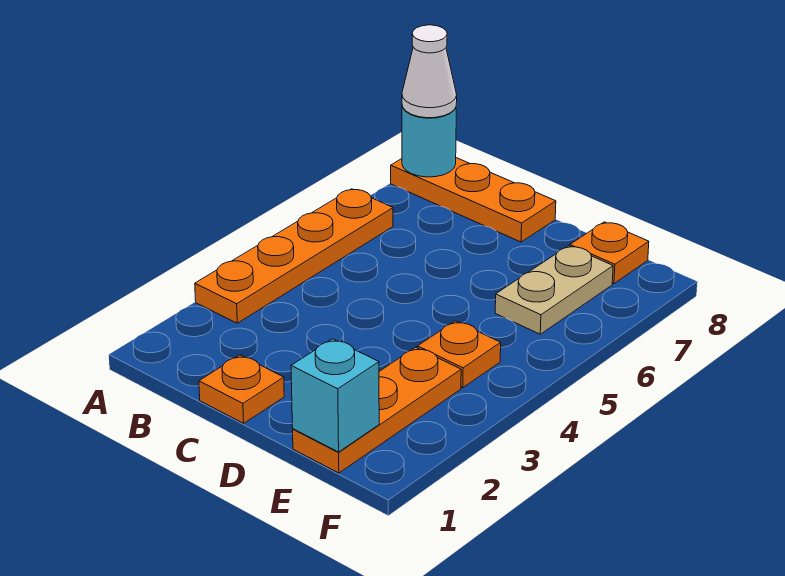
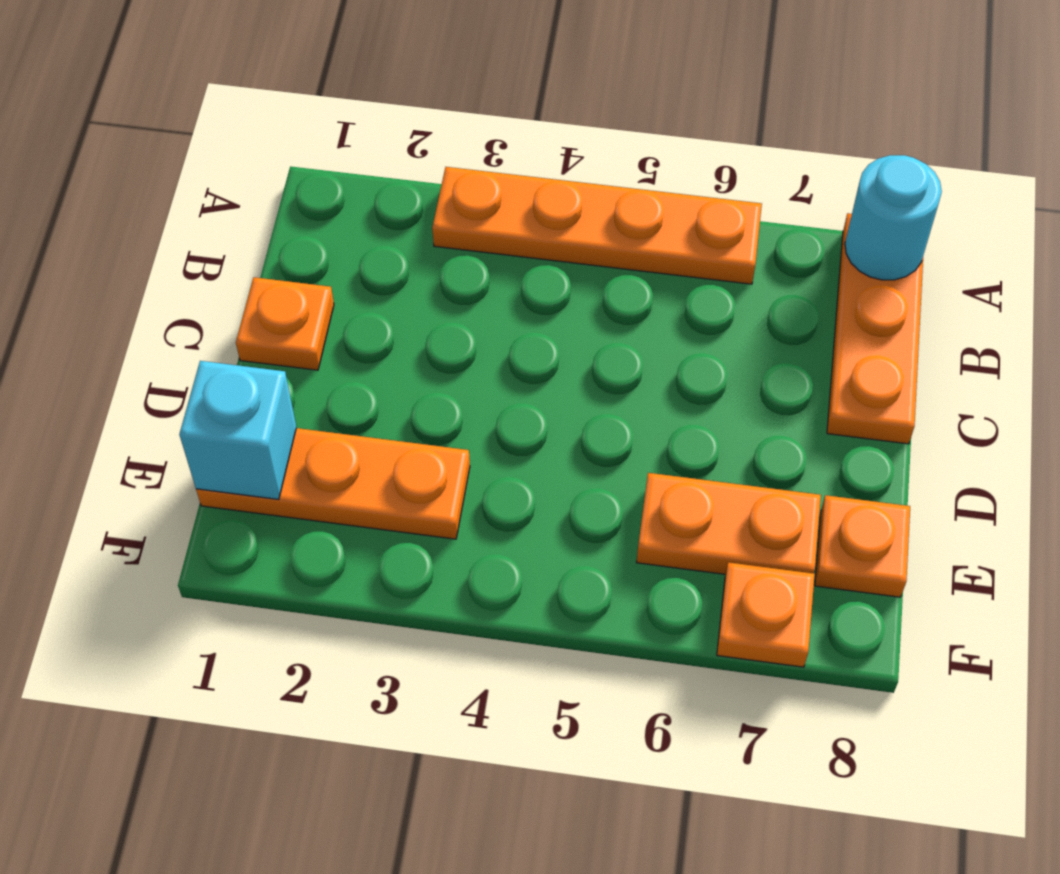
white cone A8 level 3 -> none
orange plate E4 level 1 -> orange plate F7 level 1
tan plate E6:E7 level 1 -> orange plate E6:E7 level 1

